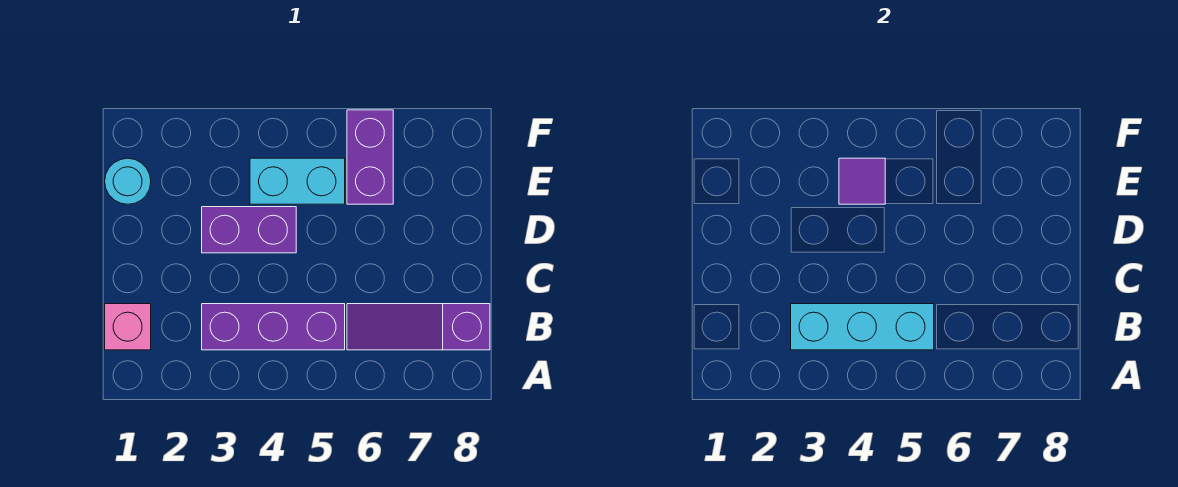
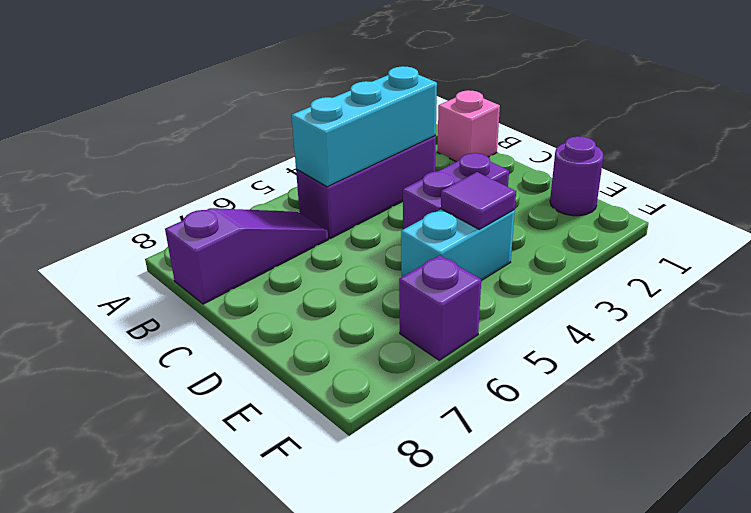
cyan round brick E1 level 1 -> purple round brick E1 level 1
purple brick E6:F6 level 1 -> purple brick F6 level 1

